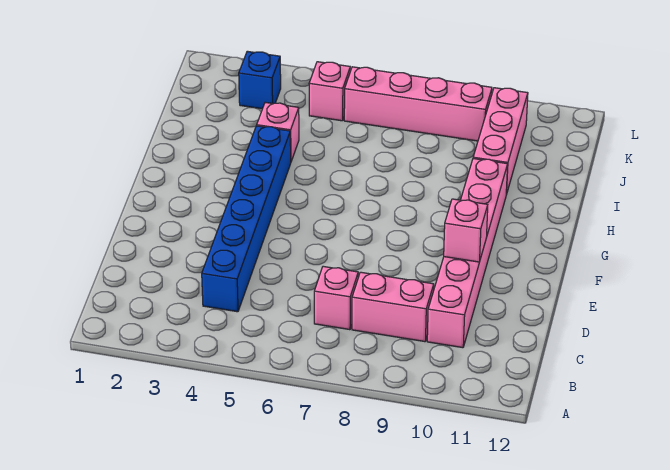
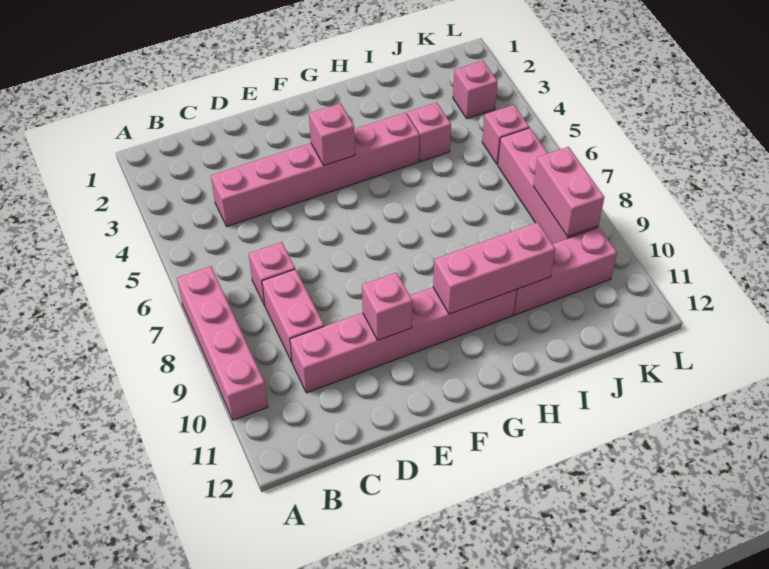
none -> pink brick A7:A10 level 1
blue brick C4:H4 level 1 -> pink brick C4:H4 level 1
none -> pink brick F4 level 2
none -> pink brick G10:I10 level 2
blue brick K3 level 1 -> pink brick K3 level 1
none -> pink brick K8:K9 level 2

